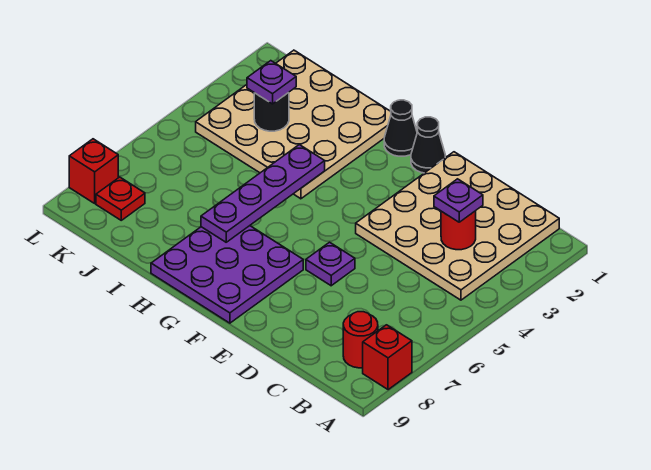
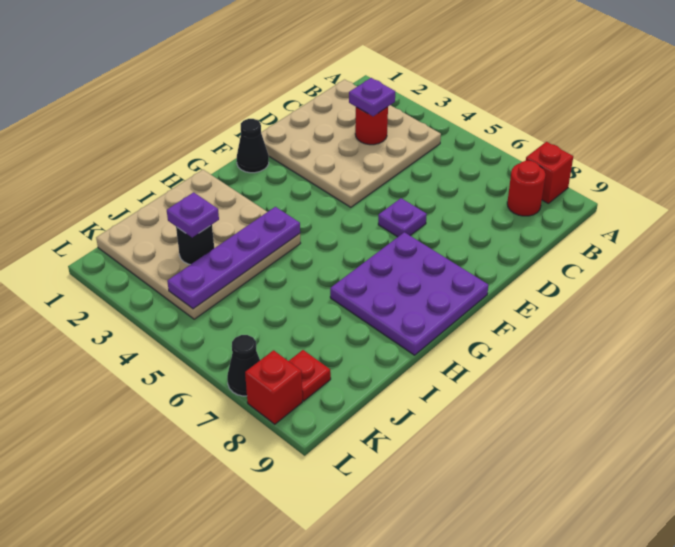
black cone G1 level 1 -> black cone L7 level 1
purple plate H4:H7 level 2 -> purple plate H4:K4 level 2

